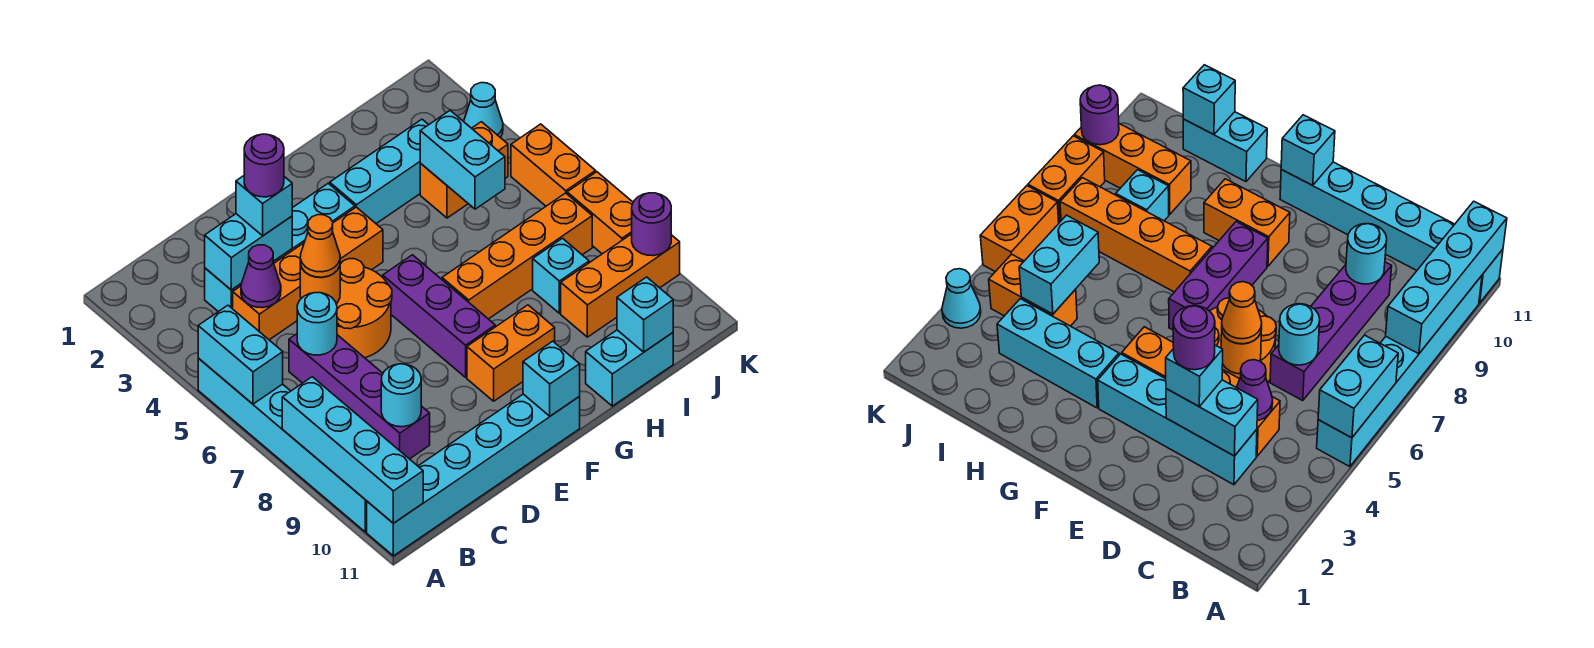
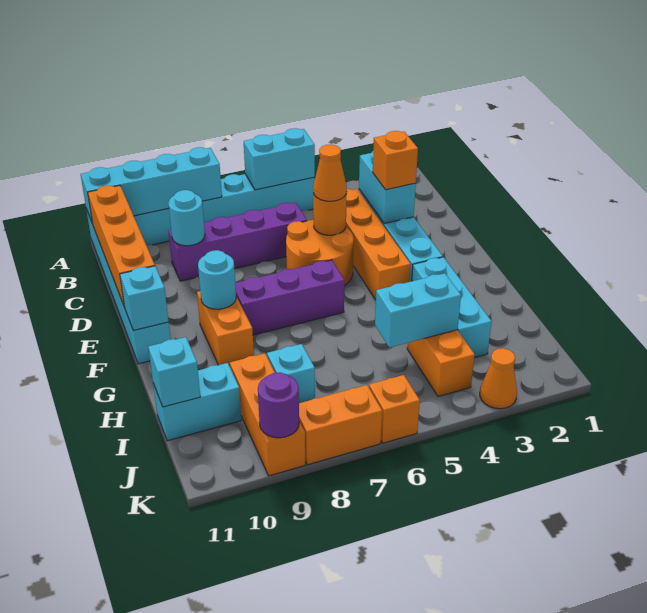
purple cone C4 level 2 -> none
cyan round brick C6 level 2 -> cyan round brick F9 level 2
cyan brick D3 level 3 -> orange brick D3 level 3
purple round brick D3 level 4 -> none
orange brick G7:J7 level 1 -> orange brick B11:E11 level 2
cyan brick H11:I11 level 1 -> cyan brick I10:I11 level 1
cyan cone K3 level 1 -> orange cone K3 level 1
orange brick K5:K6 level 1 -> orange brick K6 level 1

